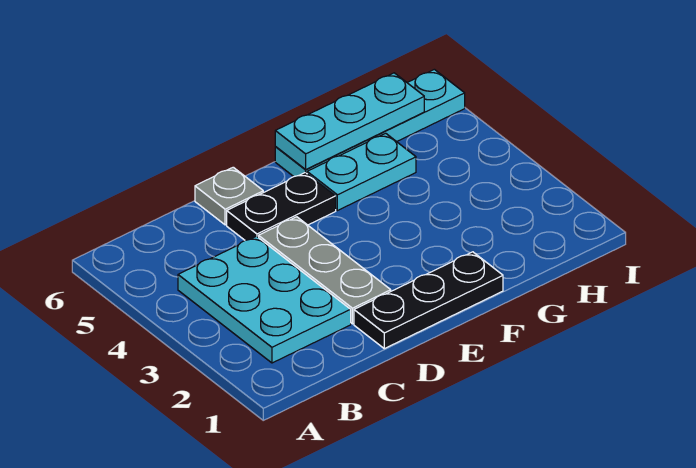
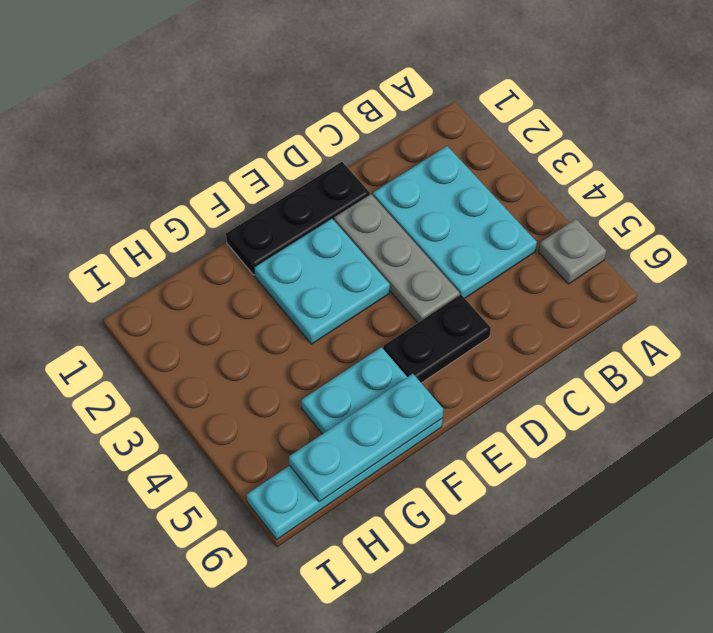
grey plate D6 level 1 -> grey plate A5 level 1
none -> cyan plate E2:F3 level 1

